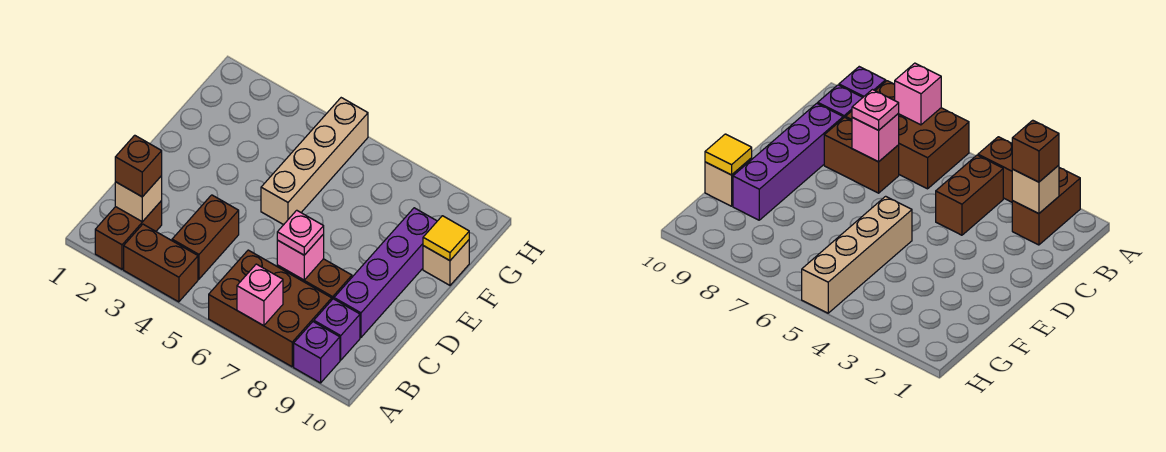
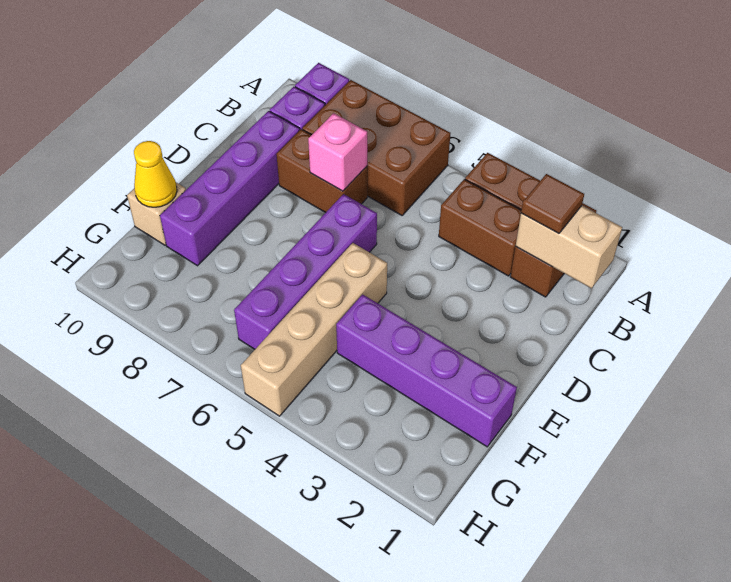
pink brick A7 level 2 -> none
tan brick B2 level 2 -> tan brick B1:B2 level 2
brown brick B2 level 3 -> brown tile B2 level 3
brown brick B4:C4 level 1 -> brown brick B3:B4 level 1
pink plate C7 level 3 -> none
none -> purple brick D6:G6 level 1
none -> purple brick F1:F4 level 1
yellow tile F10 level 2 -> yellow cone F10 level 2

